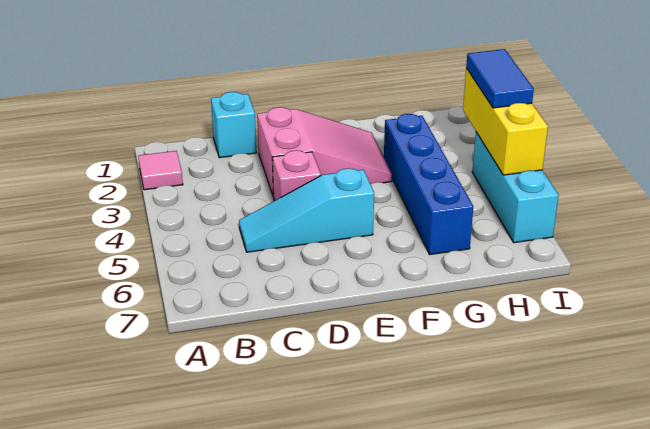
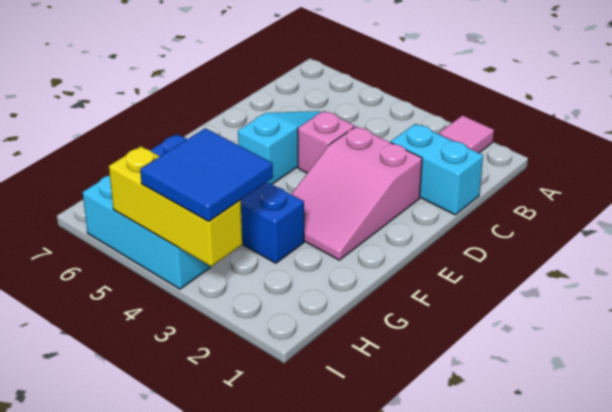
cyan brick C1 level 1 -> cyan brick C1:C2 level 1
blue tile I3:I4 level 3 -> blue tile H3:I4 level 3

